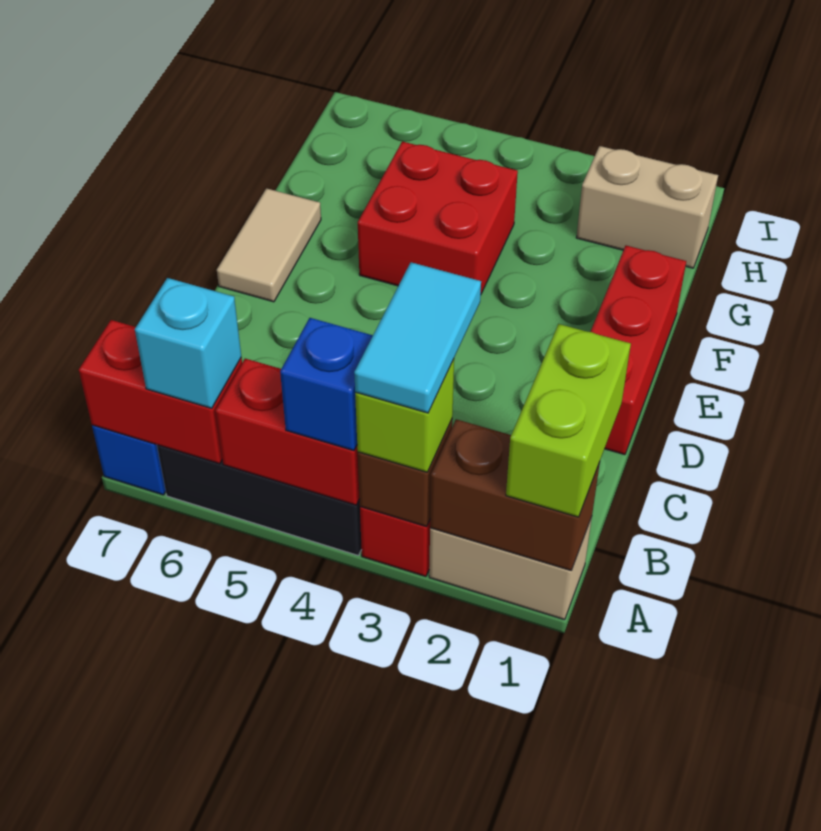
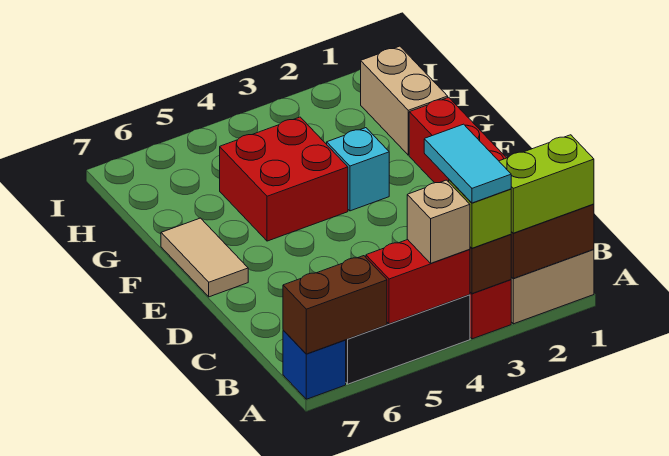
lime brick A1:B1 level 3 -> lime brick A1:A2 level 3
blue brick A4 level 3 -> tan brick A4 level 3
red brick A6:A7 level 2 -> brown brick A6:A7 level 2
cyan brick A6 level 3 -> cyan brick F3 level 1
tan brick H1:H2 level 1 -> tan brick G1:H1 level 1

